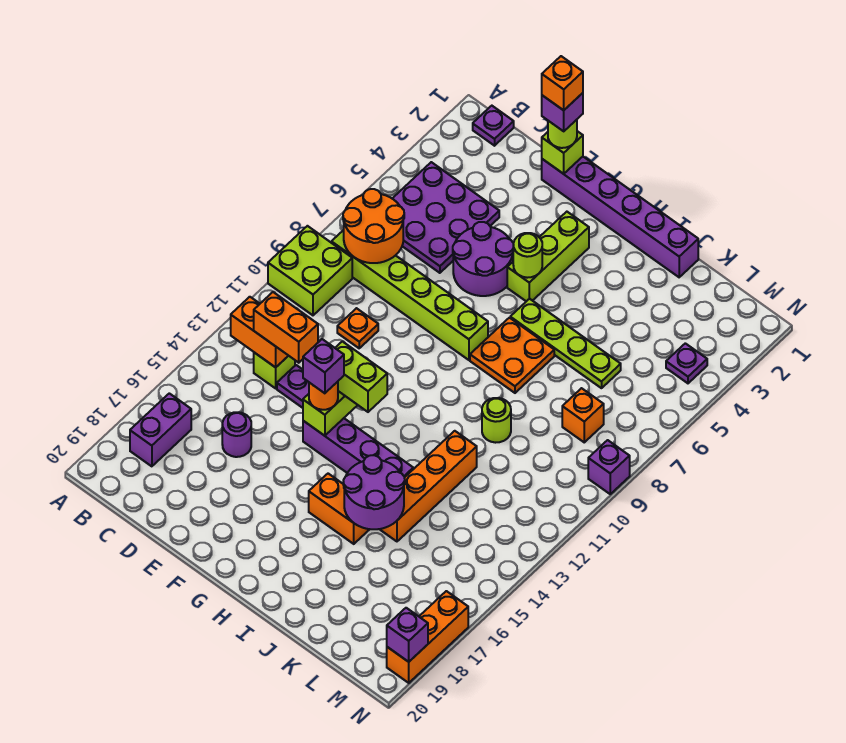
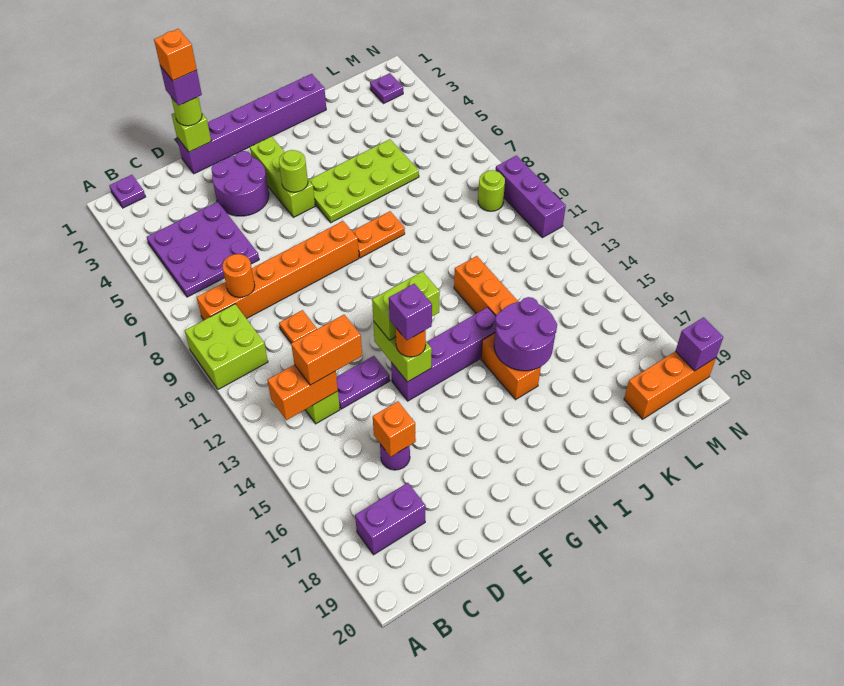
orange round brick B7:C8 level 2 -> orange round brick C8 level 2
lime brick B8:G8 level 1 -> orange brick B8:G8 level 1
purple brick B17:B18 level 1 -> purple brick B18:C18 level 1
purple round brick E5:F6 level 1 -> purple round brick E3:F4 level 1
lime plate H6:K6 level 1 -> lime plate H5:K6 level 1
orange plate H7:I8 level 1 -> orange plate H8:I8 level 1
orange brick H16:I16 level 1 -> orange brick I15:I16 level 1
lime round brick J10 level 1 -> lime round brick M9 level 1
orange brick L8 level 1 -> orange brick D16 level 2
purple plate M4 level 1 -> purple plate M2 level 1
purple brick N9 level 1 -> purple brick N9:N11 level 1
orange brick N17:N19 level 1 -> orange brick L19:N19 level 1

